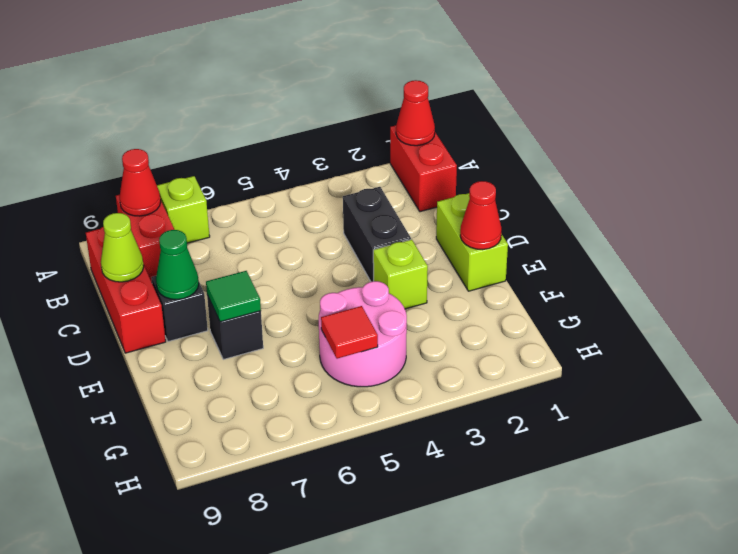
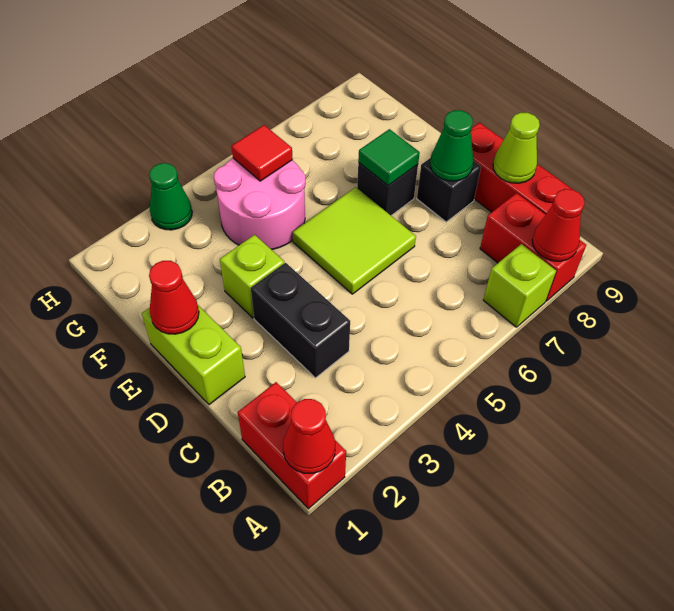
none -> lime tile D5:E6 level 1
none -> green cone H3 level 1

